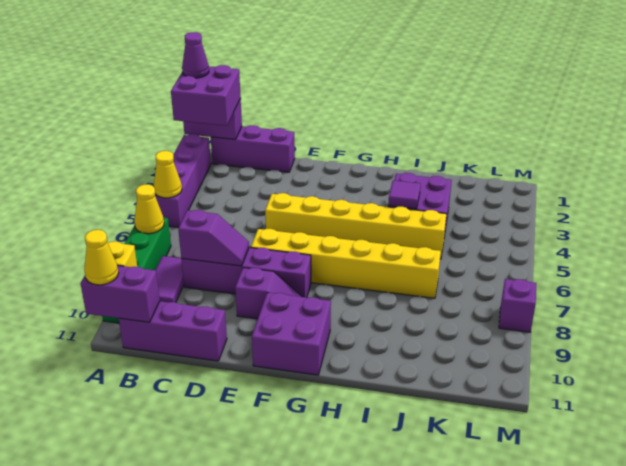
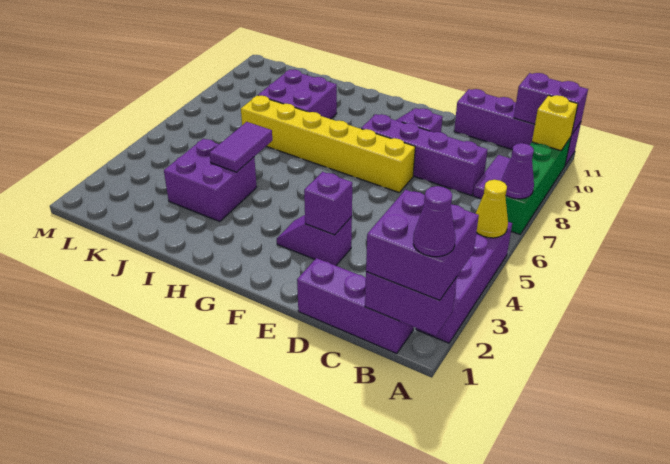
yellow cone A7 level 2 -> purple cone A7 level 2
yellow cone A11 level 3 -> none
purple brick B11:D11 level 1 -> purple brick A11:D11 level 1
purple slope C8:D8 level 2 top C -> purple slope E3:F3 level 1 top E
yellow brick E5:J5 level 1 -> none
purple brick F10:G11 level 1 -> purple brick I8:J9 level 1
purple tile I4 level 2 -> purple tile I4:I5 level 2
purple brick M8 level 1 -> purple brick E3 level 2

